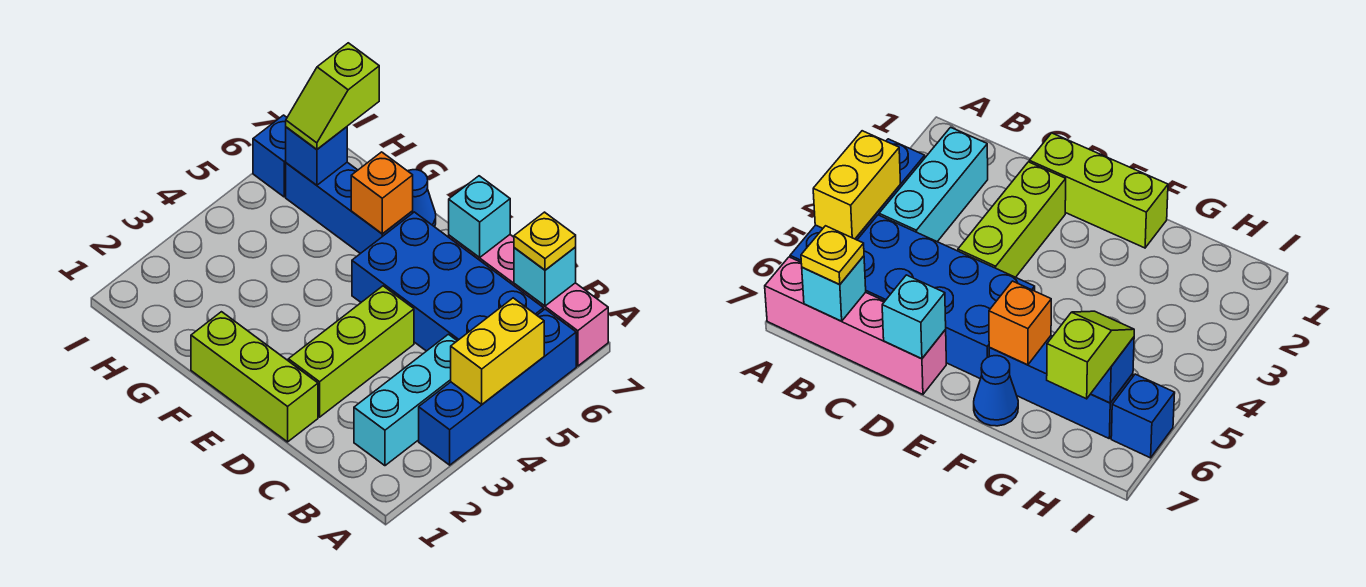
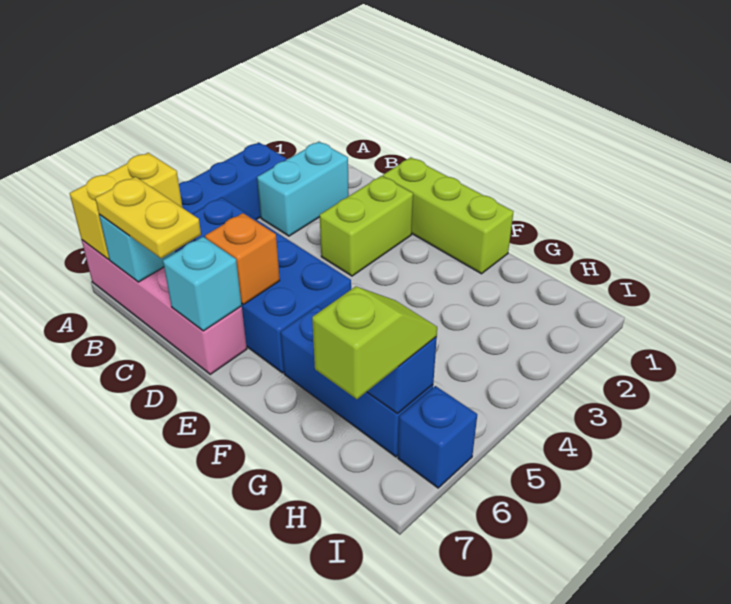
yellow brick A4:A5 level 2 -> yellow brick A6:A7 level 2
cyan brick B2:B4 level 1 -> cyan brick B2:B3 level 1
yellow plate B7 level 3 -> yellow plate B7:C7 level 3
lime brick D2:D4 level 1 -> lime brick D2:D3 level 1
orange brick F6 level 2 -> orange brick D6 level 2
blue cone F7 level 1 -> none

